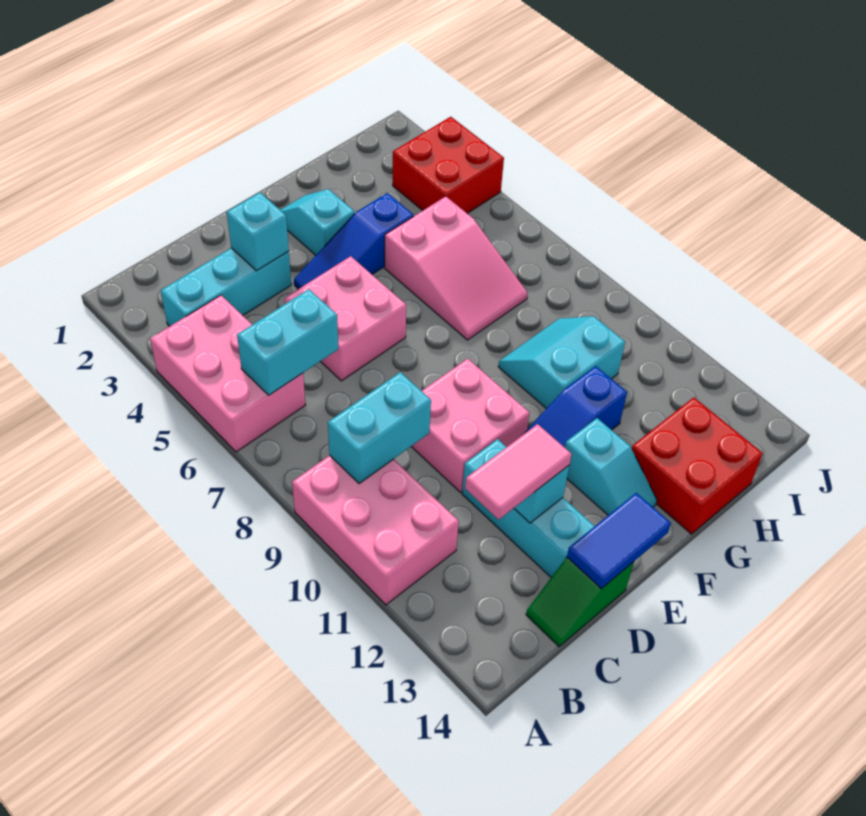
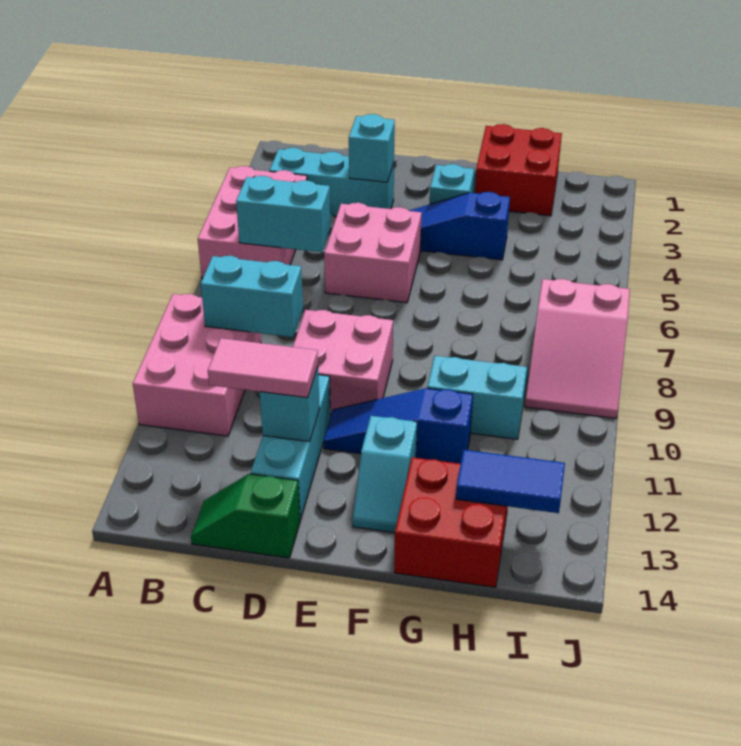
blue tile D14:E14 level 2 -> blue tile H13:I13 level 2
pink slope G5:H7 level 1 top 5 -> pink slope I7:J9 level 1 top 7
red brick I3:J4 level 1 -> red brick G1:H2 level 1

